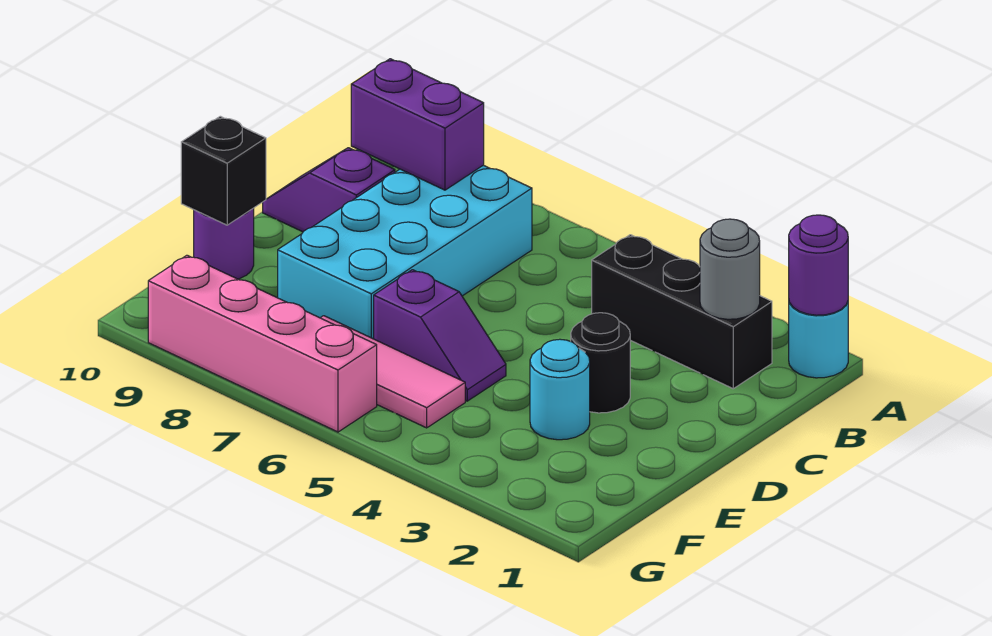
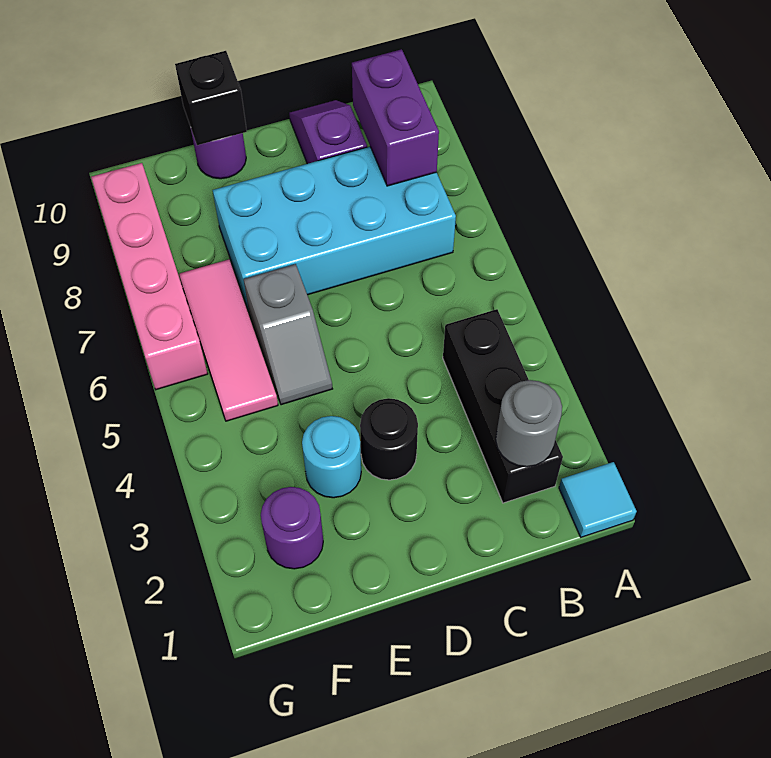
cyan round brick A1 level 1 -> cyan tile A1 level 1
purple round brick A1 level 2 -> purple round brick F2 level 1
purple slope E5:E6 level 1 top 6 -> grey slope E5:E6 level 1 top 6

